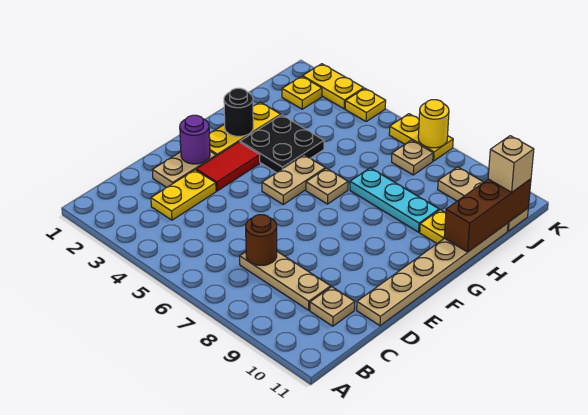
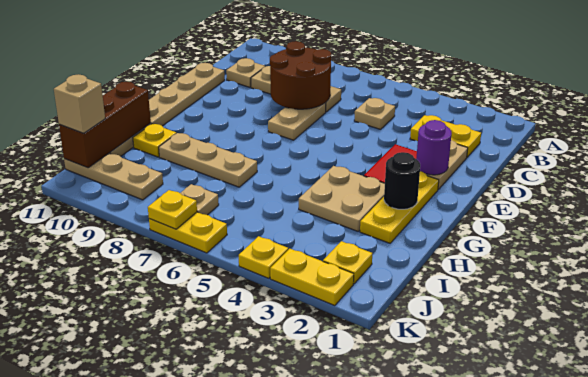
yellow plate C3:D3 level 1 -> yellow plate C2:C3 level 1
brown round brick C7 level 2 -> brown round brick C7:D8 level 2
tan plate F5:G5 level 1 -> tan plate D7:E7 level 1
black plate G3:H4 level 1 -> tan plate G3:H4 level 1
tan plate G6 level 1 -> tan plate C5 level 1
cyan plate H7:H9 level 1 -> tan plate H7:H9 level 1
yellow round brick K7 level 2 -> yellow plate K7 level 2

